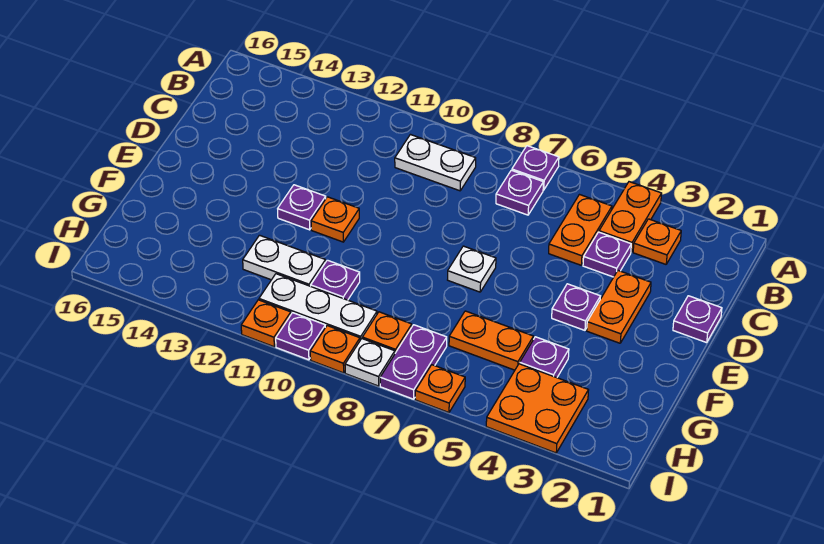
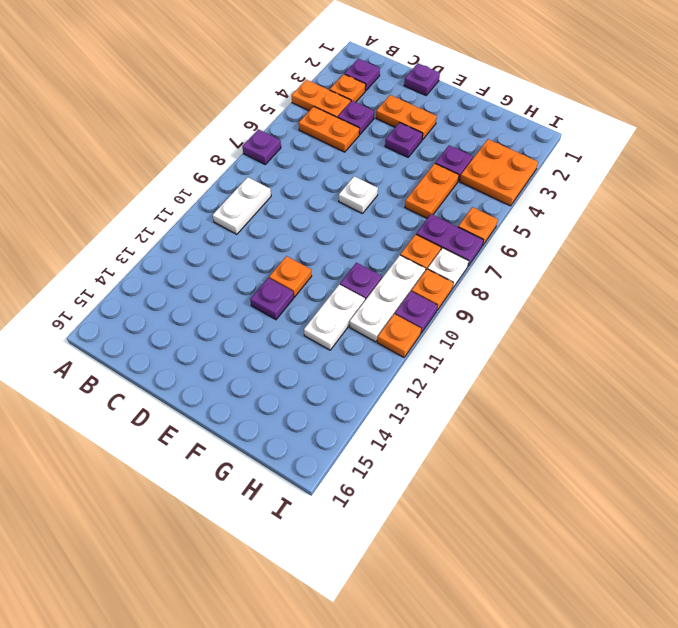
purple plate B7 level 1 -> purple plate B2 level 1

